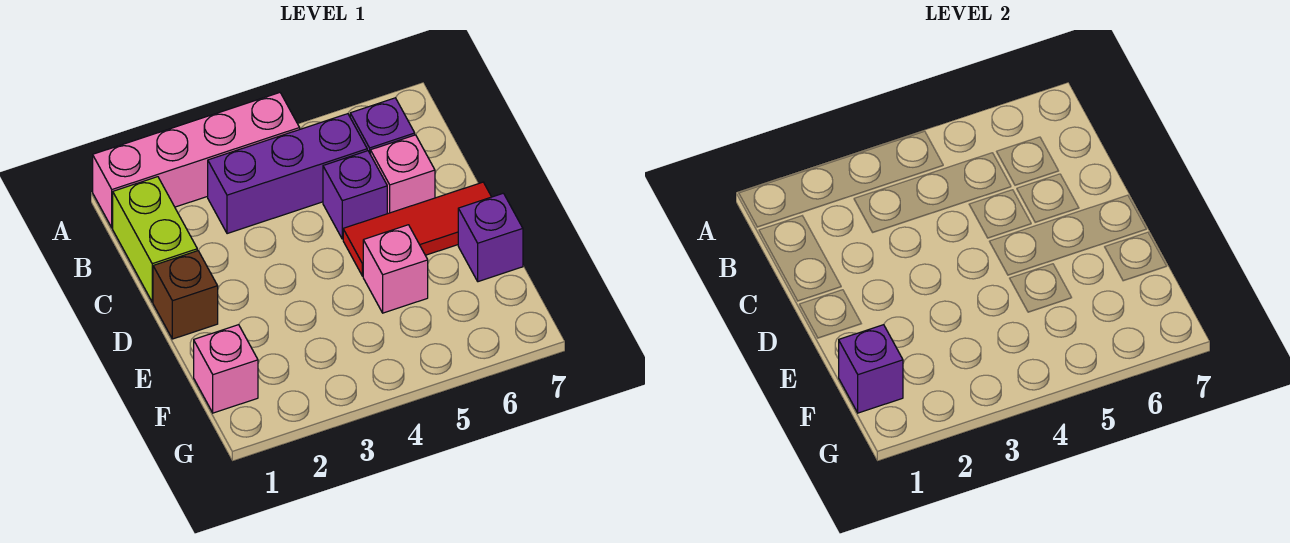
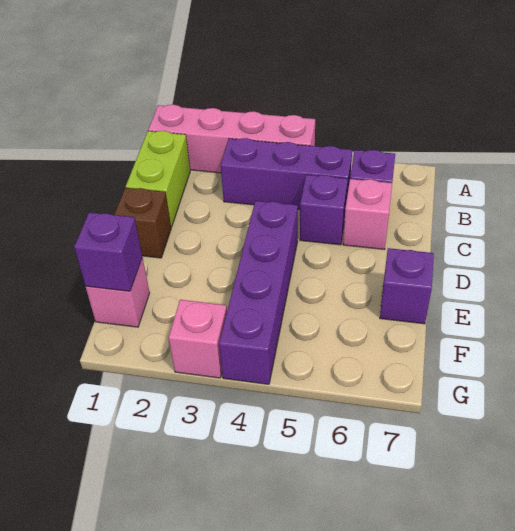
none -> purple brick D4:G4 level 1
red tile D5:D7 level 1 -> none
pink brick E5 level 1 -> pink brick G3 level 1

